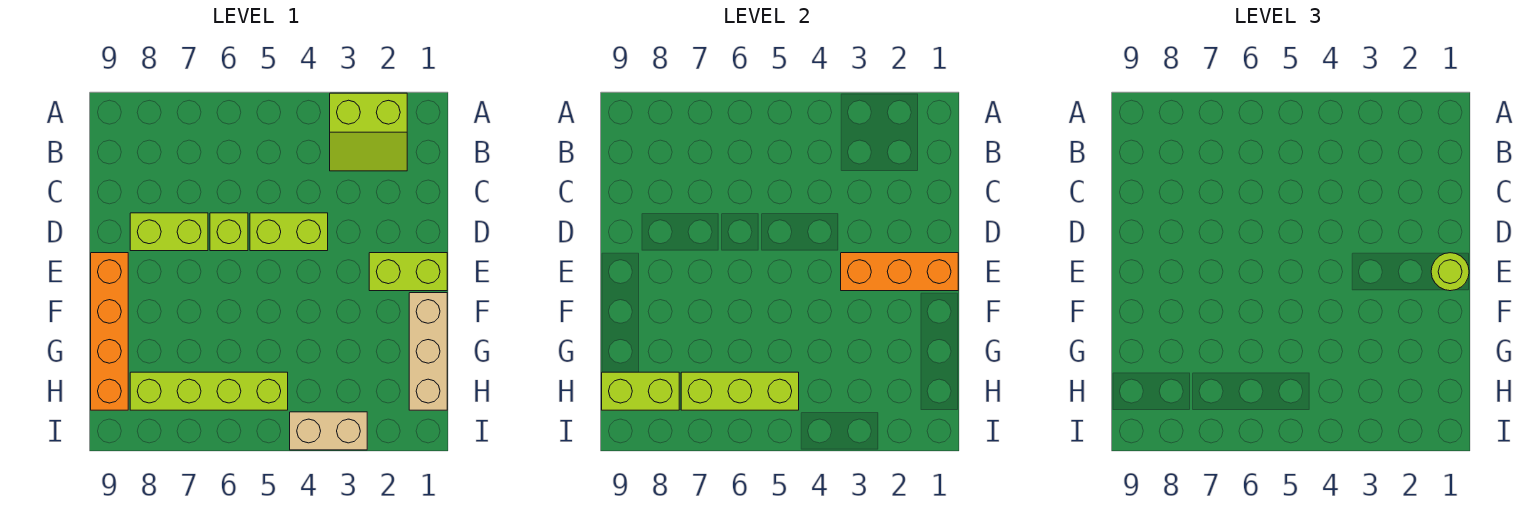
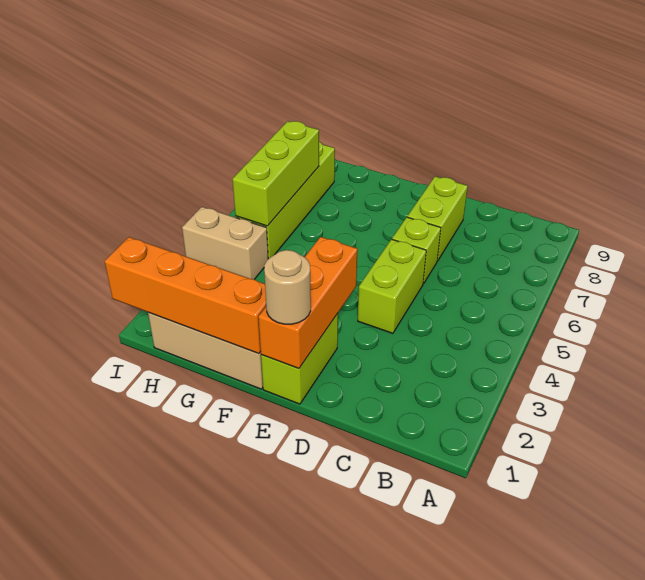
lime slope A2:B3 level 1 top A -> none
lime round brick E1 level 3 -> tan round brick E1 level 3
orange brick E9:H9 level 1 -> orange brick F1:I1 level 2
lime brick H8:H9 level 2 -> none
tan brick I3:I4 level 1 -> tan brick H4:I4 level 1

